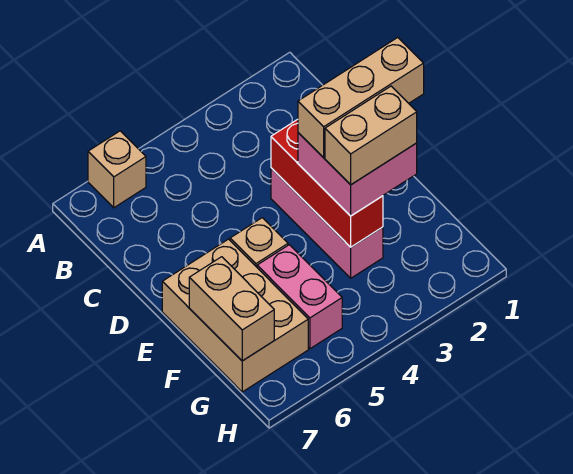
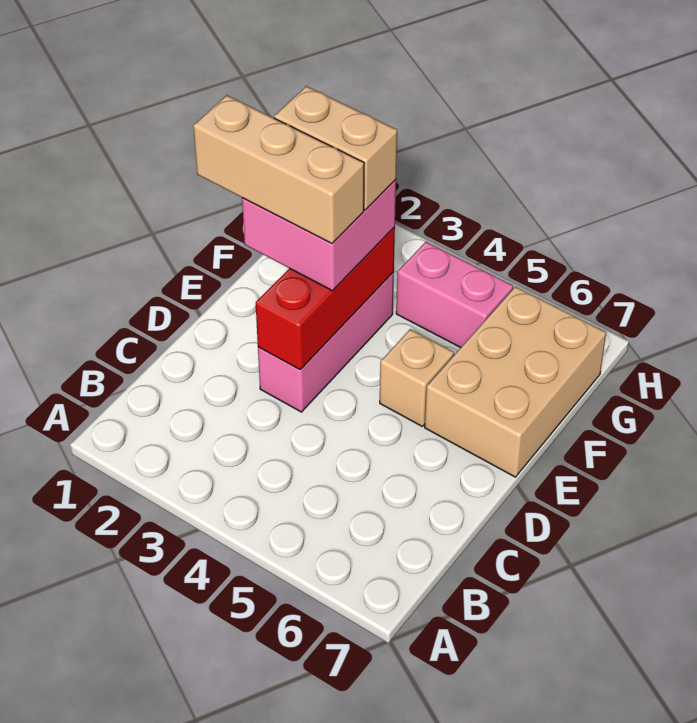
tan brick A6 level 1 -> none
pink brick F5:G5 level 1 -> pink brick G4:G5 level 1
tan brick F7:G7 level 2 -> none

